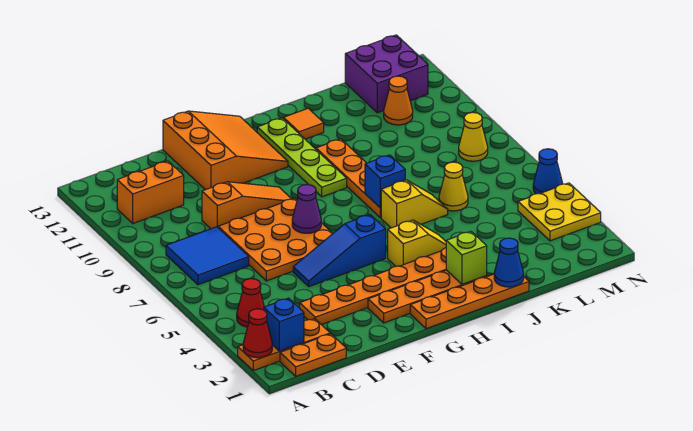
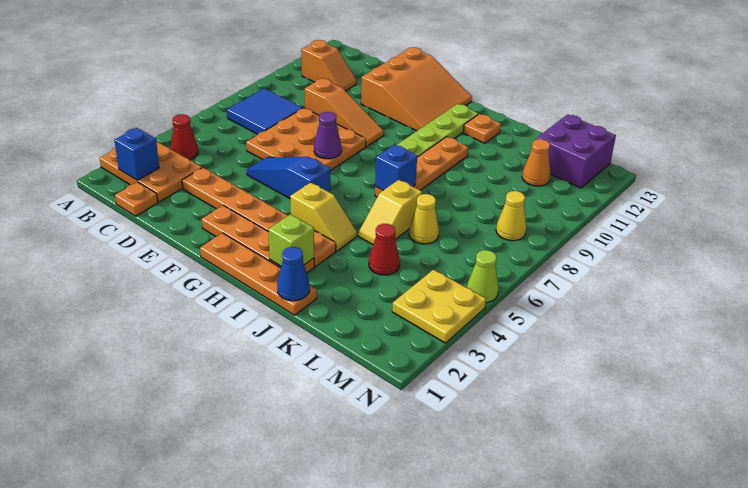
orange plate A2:C2 level 1 -> orange plate A2:C3 level 1
red cone A2 level 2 -> red cone K4 level 1
orange plate B1:C1 level 1 -> orange plate C1 level 1
orange brick B11:C11 level 1 -> orange slope B11:C11 level 1 top B
yellow slope I6:J6 level 1 top I -> yellow slope J5:J6 level 1 top 6
orange tile I12 level 1 -> orange plate I12 level 1
blue cone N5 level 1 -> lime cone N5 level 1

